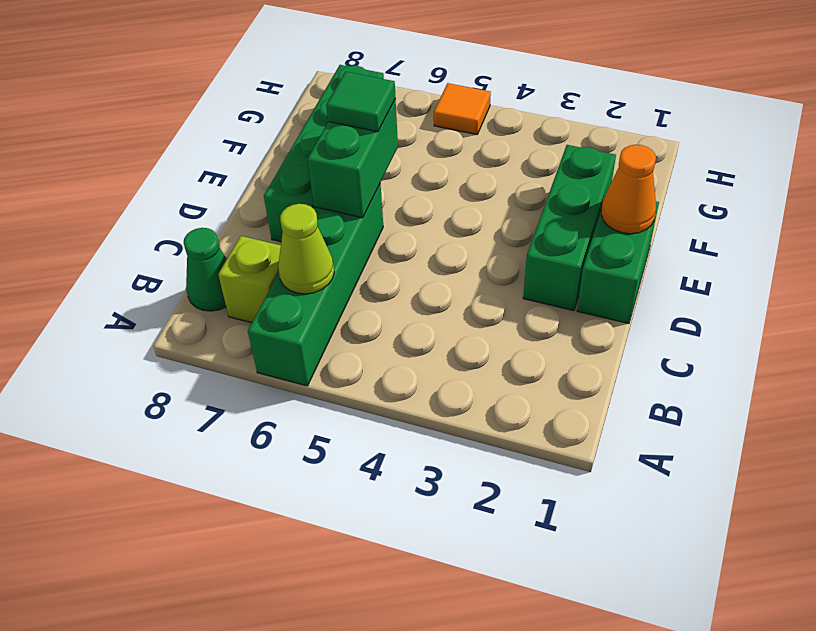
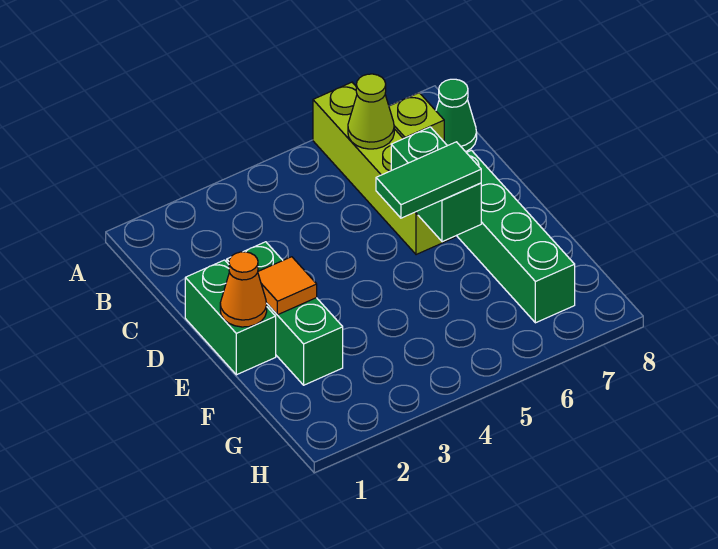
green brick A6:D6 level 1 -> lime brick A6:D6 level 1
green tile E6 level 3 -> green tile E5:E6 level 3
orange tile H5 level 1 -> orange tile E2 level 2

